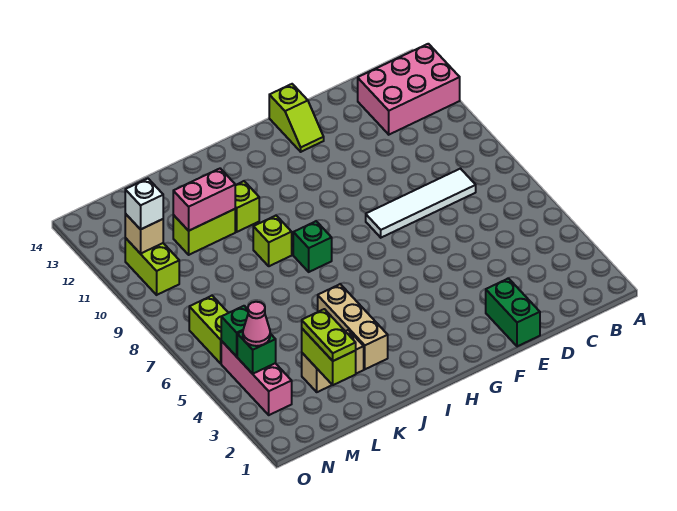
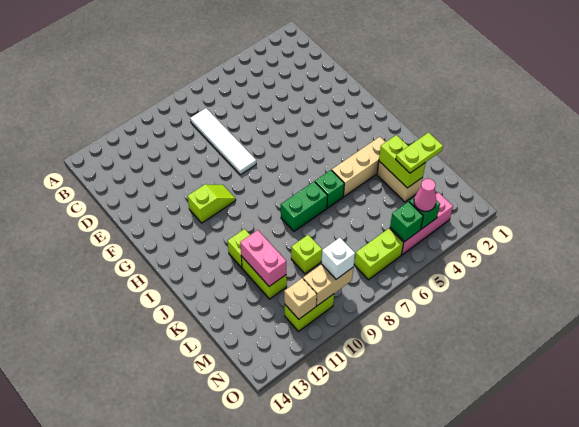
pink brick A12:C13 level 1 -> none
green brick E1:E2 level 1 -> green brick J7:J8 level 1
lime slope F13:F14 level 1 top 14 -> lime slope G10:G11 level 1 top 11
green brick I8 level 1 -> green brick J6 level 1
lime brick J9 level 1 -> lime brick L9 level 1
lime brick L2:L3 level 2 -> lime brick K3:L3 level 2
none -> tan brick N9:N10 level 2
white brick N11 level 3 -> white brick N9 level 3

